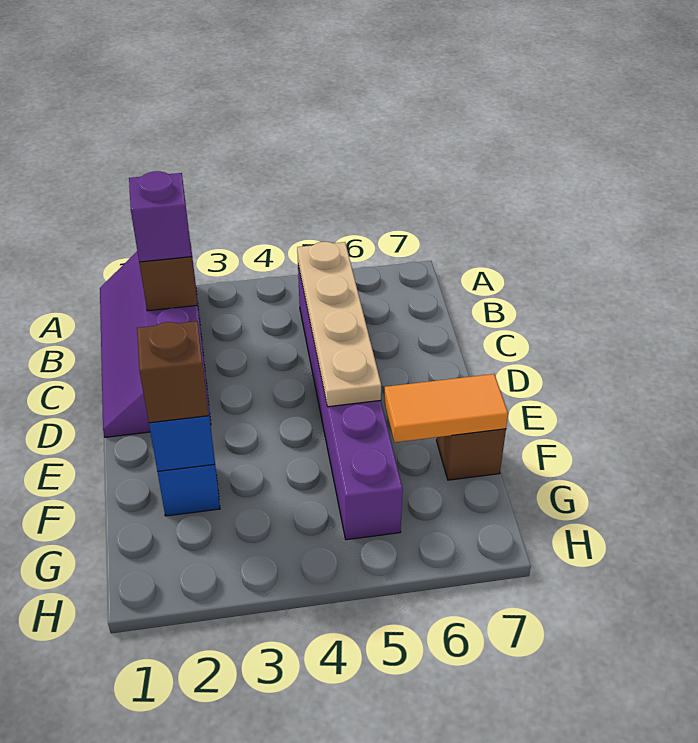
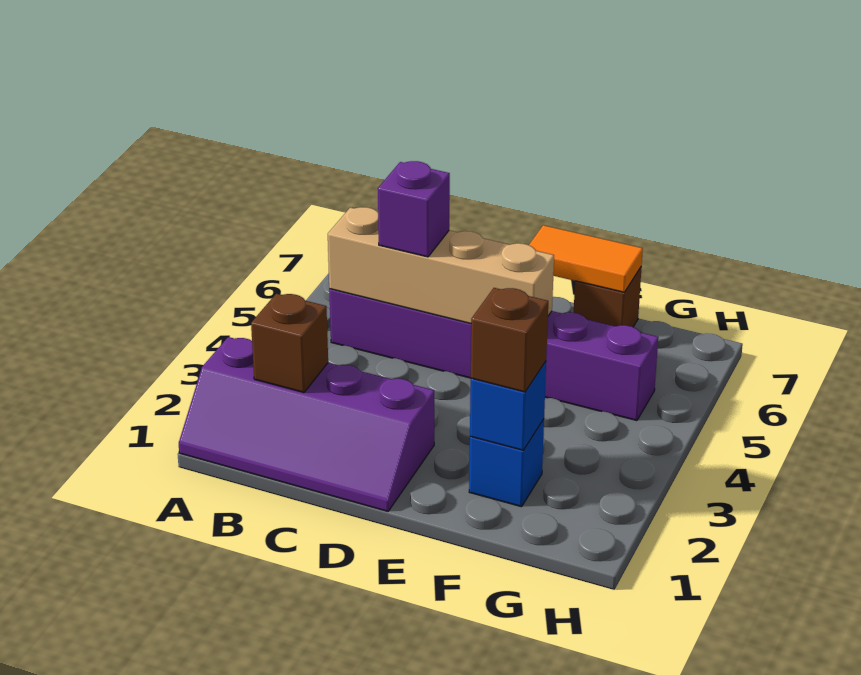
purple brick B2 level 3 -> purple brick C5 level 3
tan plate B5:E5 level 2 -> tan brick B5:E5 level 2
orange tile F6:F7 level 2 -> orange tile E7:F7 level 2

